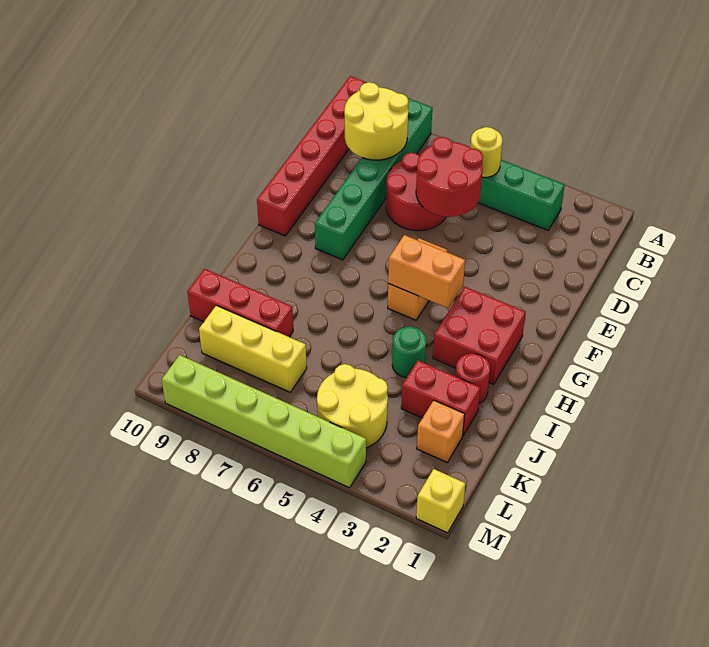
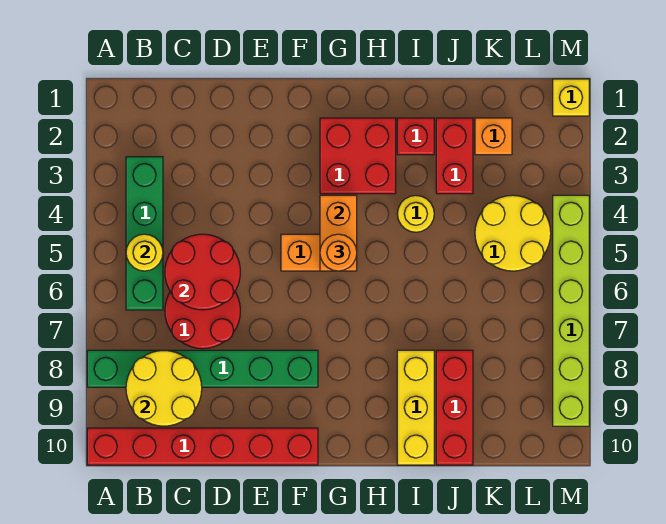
none -> orange round brick G5 level 3
red round brick I2 level 1 -> red brick I2 level 1
green round brick I4 level 1 -> yellow round brick I4 level 1
yellow brick K7:K9 level 1 -> yellow brick I8:I10 level 1

